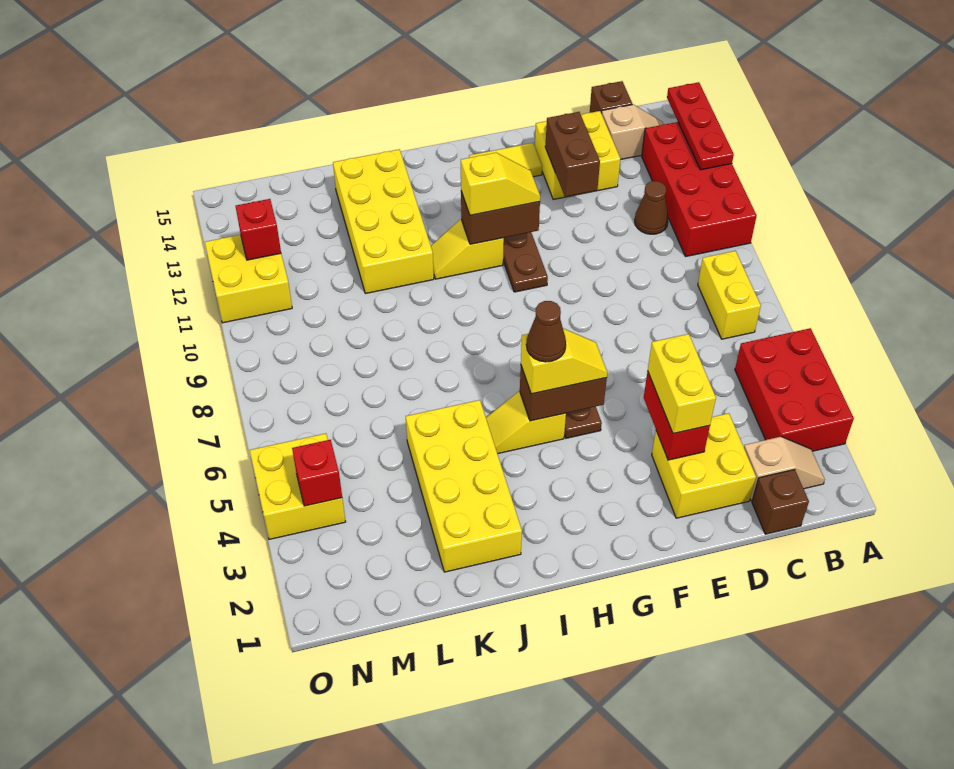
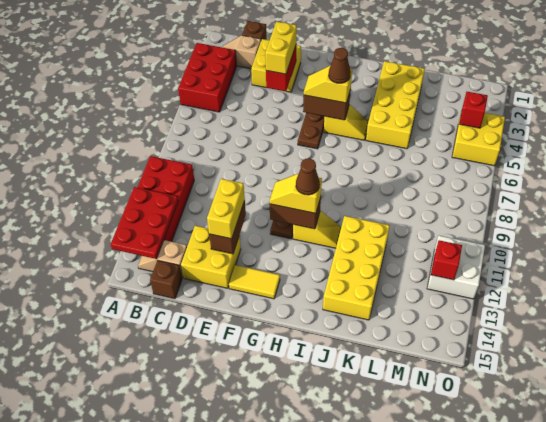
red plate A12:A14 level 2 -> red plate A12:B14 level 2
yellow brick B7:B8 level 1 -> yellow brick E12:E13 level 3
brown cone C11 level 1 -> brown cone H11 level 4
yellow brick N11:O12 level 1 -> white brick N11:O12 level 1

